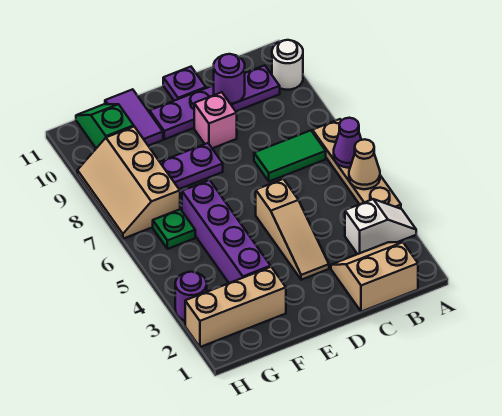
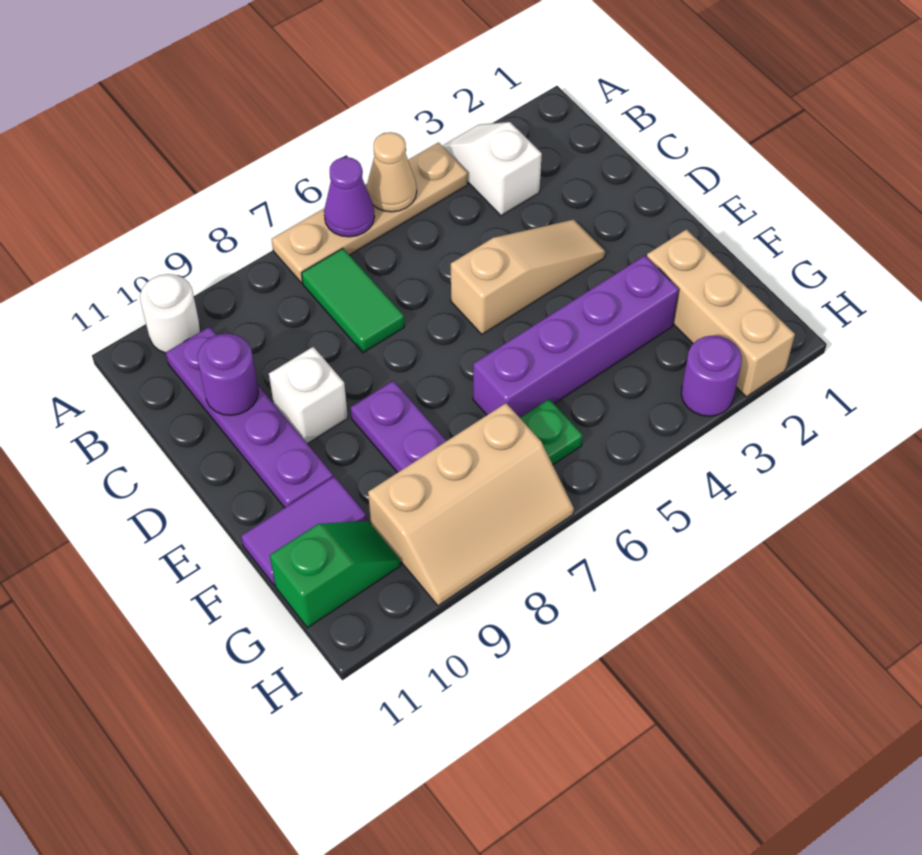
tan slope B1:C2 level 1 top 1 -> none
pink brick D9 level 1 -> white brick D9 level 1
purple plate D11 level 1 -> none
green slope G10:G11 level 1 top 10 -> green slope G10:G11 level 1 top 11

